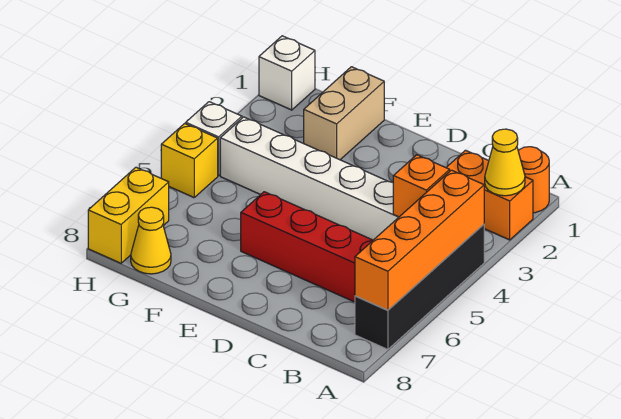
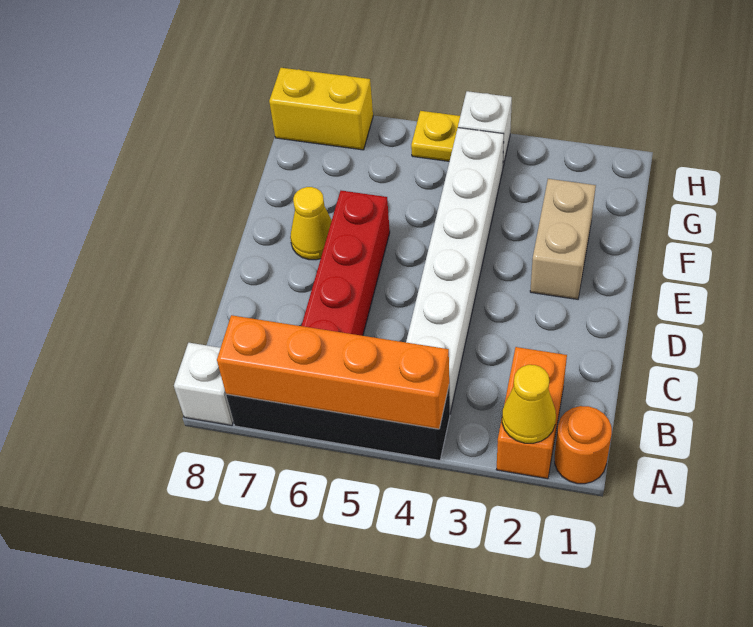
orange brick B4 level 2 -> none
tan brick F1:F2 level 1 -> tan brick E2:F2 level 1
yellow cone G8 level 1 -> yellow cone E7 level 1
white brick H1 level 1 -> white brick A8 level 1
yellow brick H5 level 1 -> yellow plate H5 level 1

